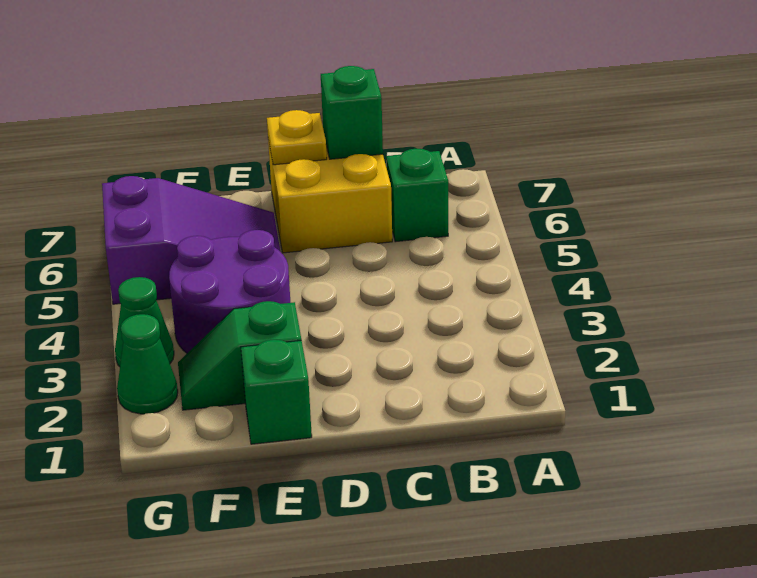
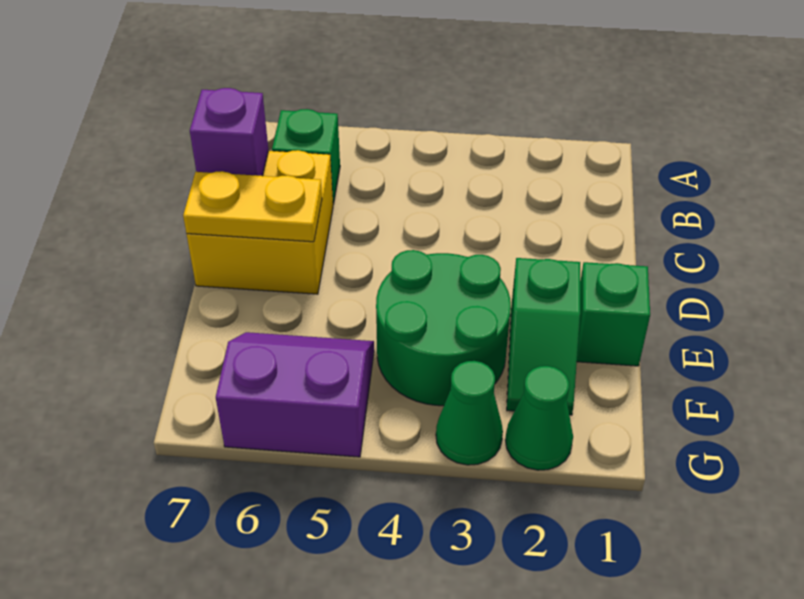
green brick C7 level 2 -> purple brick C7 level 2
yellow plate D7 level 2 -> yellow plate D6:D7 level 2
purple round brick E3:F4 level 1 -> green round brick E3:F4 level 1
purple slope E5:G6 level 1 top G -> purple slope F5:G6 level 1 top G

